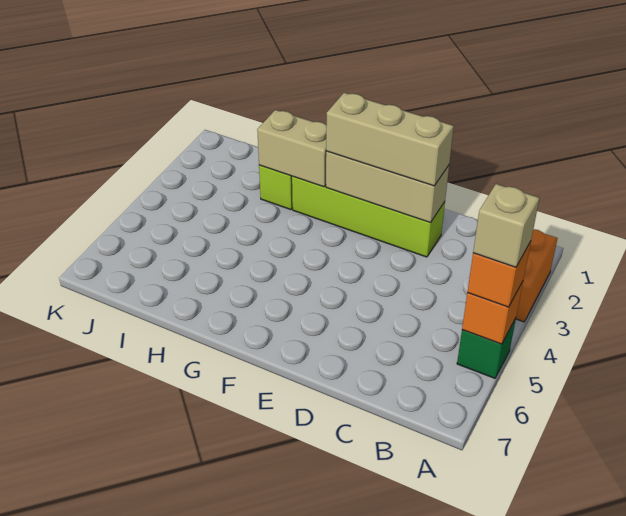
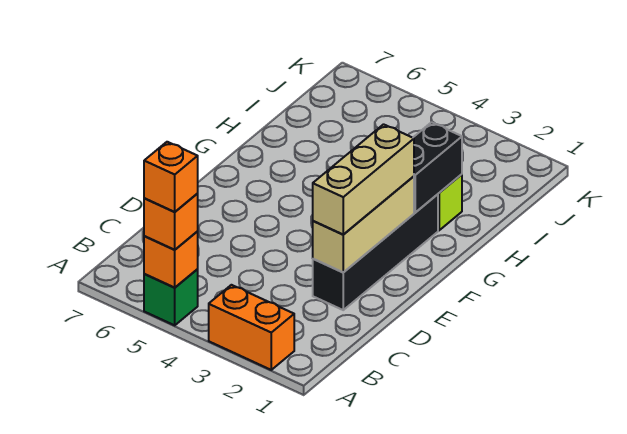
tan brick A5 level 4 -> orange brick A5 level 4
lime brick D2:G2 level 1 -> black brick D2:G2 level 1
tan brick G2:H2 level 2 -> black brick G2:H2 level 2

